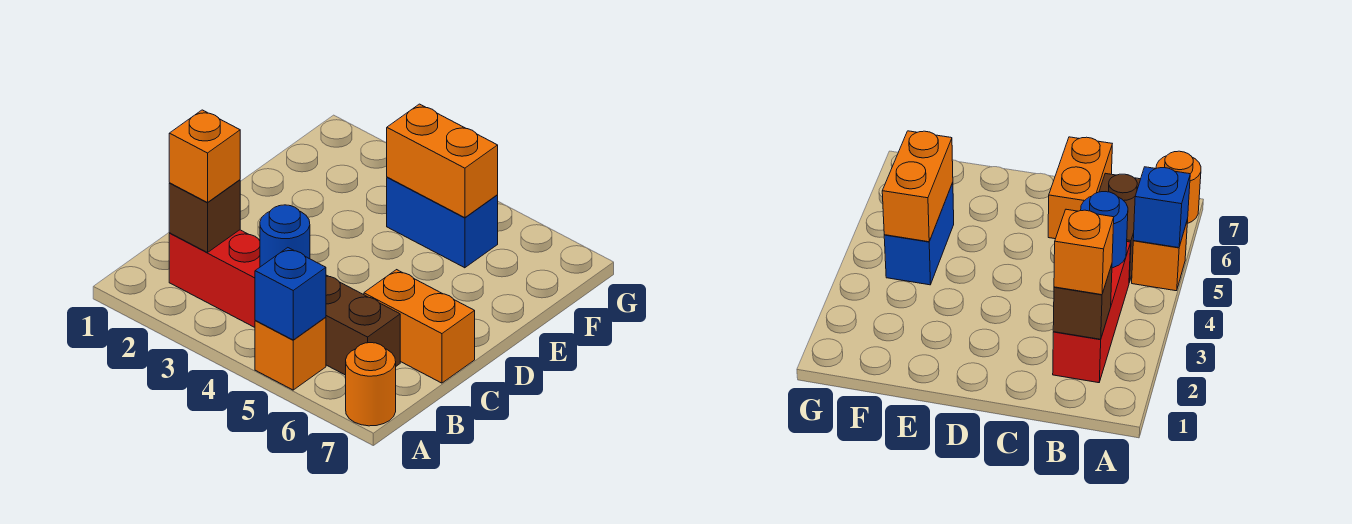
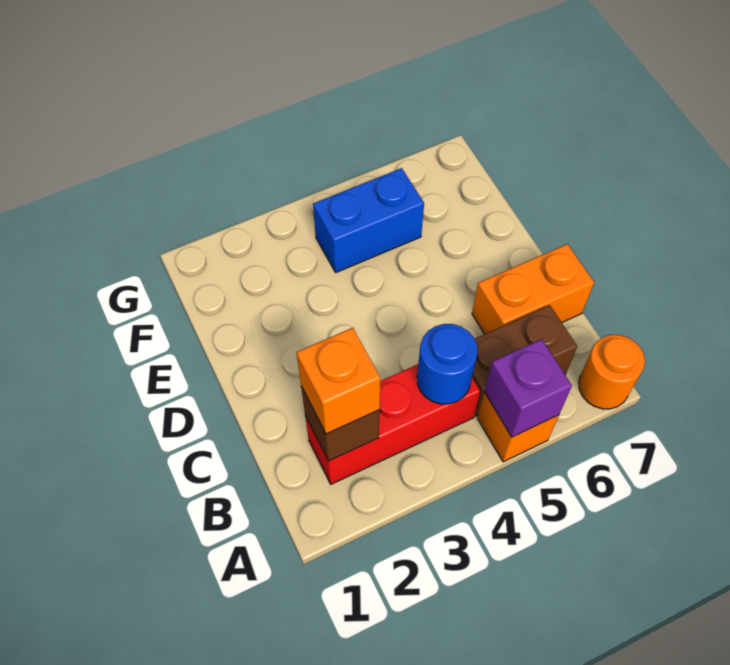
blue brick A5 level 2 -> purple brick A5 level 2
orange brick F4:F5 level 2 -> none

